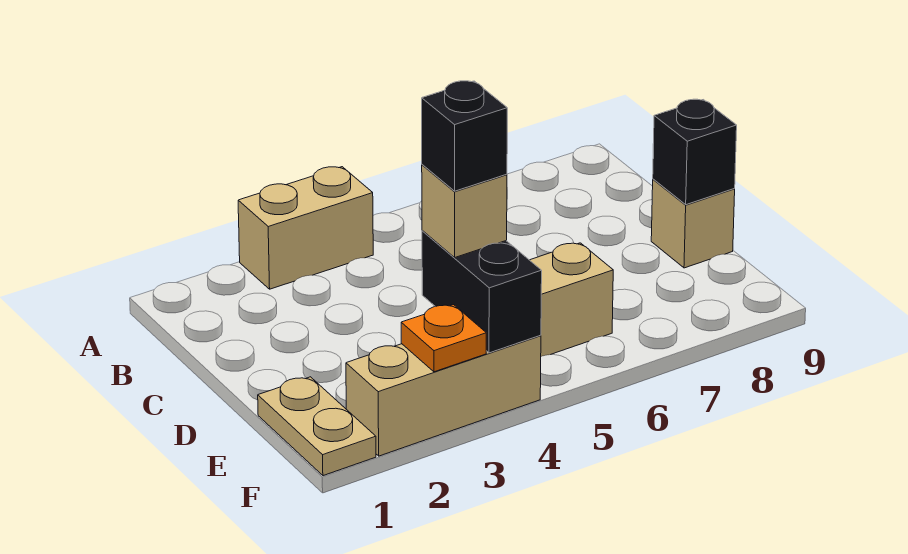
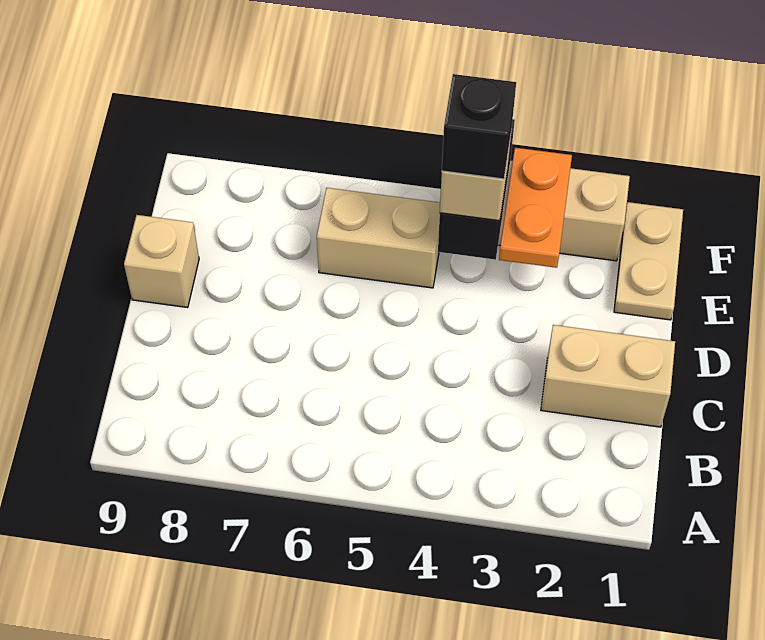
tan brick A3:A4 level 1 -> tan brick C1:C2 level 1
black brick D9 level 2 -> none
orange plate F3 level 2 -> orange plate E3:F3 level 2

